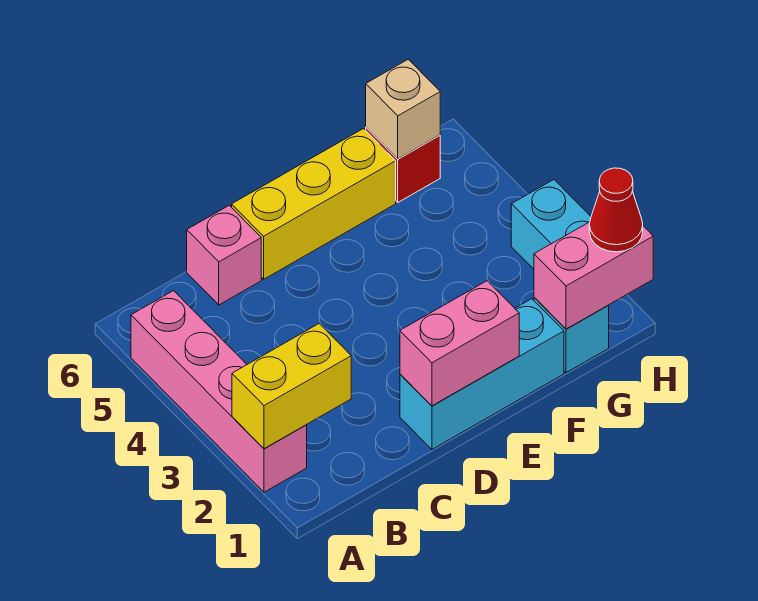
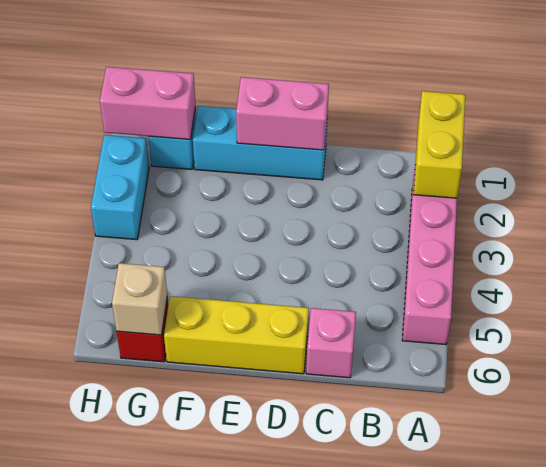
yellow brick A2:B2 level 2 -> yellow brick A1:A2 level 2
red cone H1 level 3 -> none

